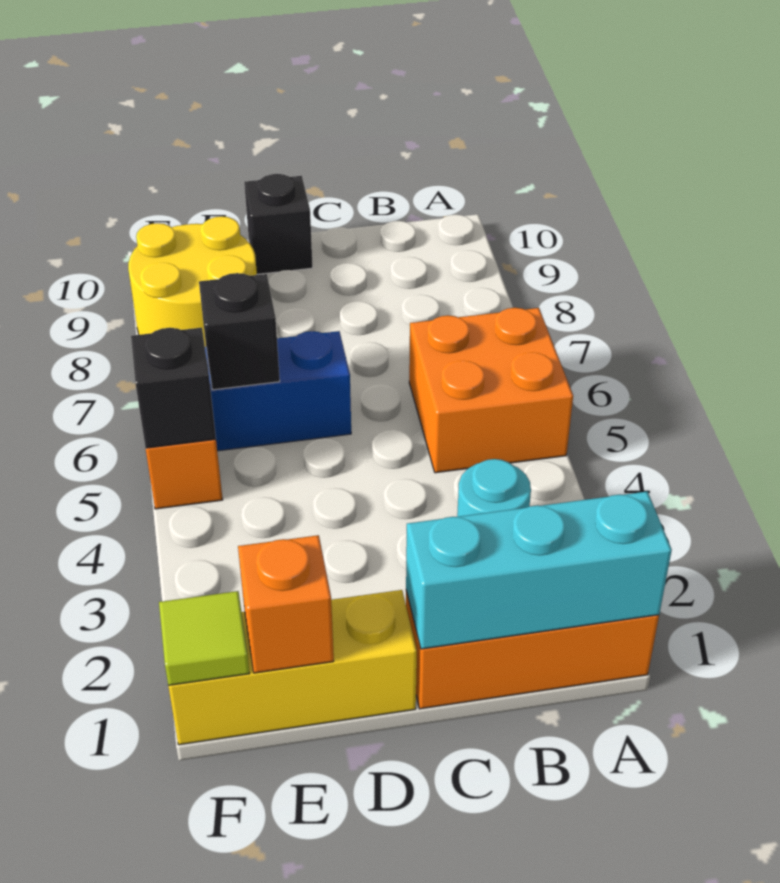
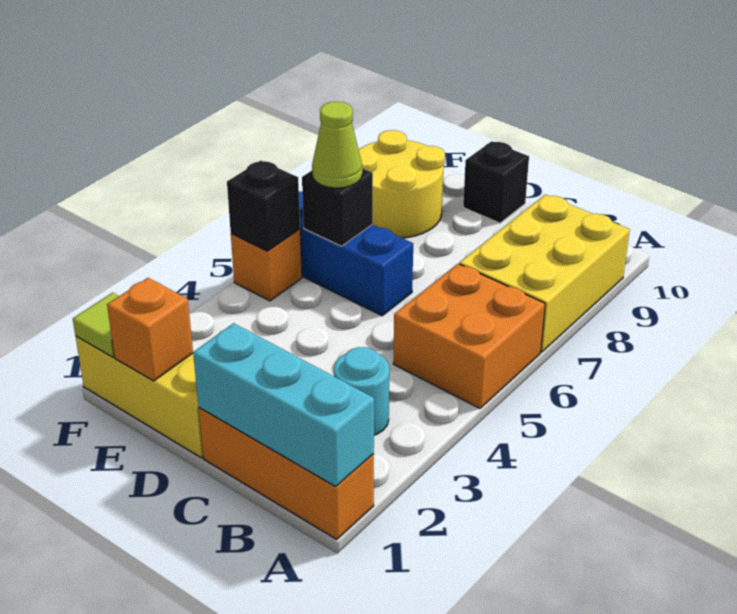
none -> yellow brick A7:B9 level 1
none -> lime cone E6 level 3

